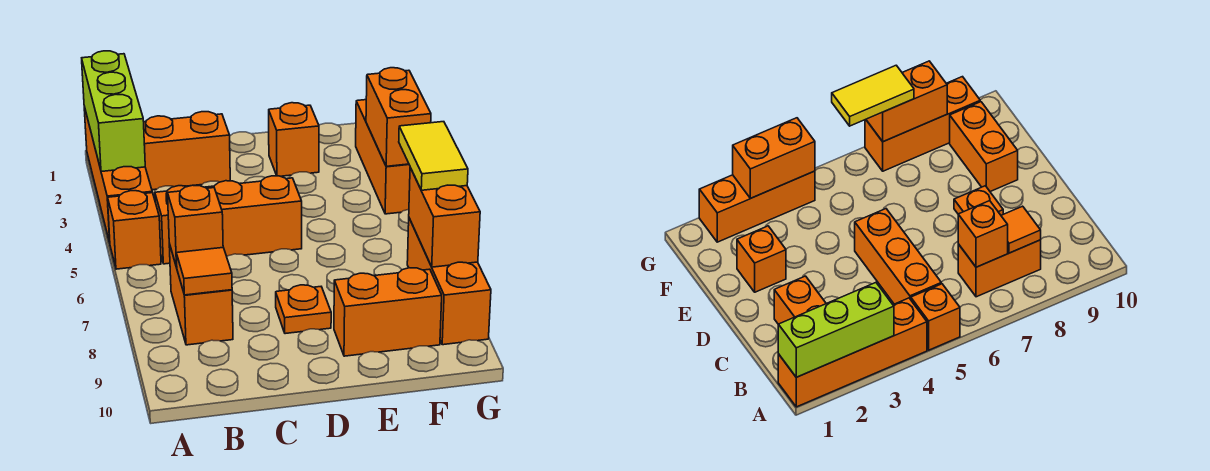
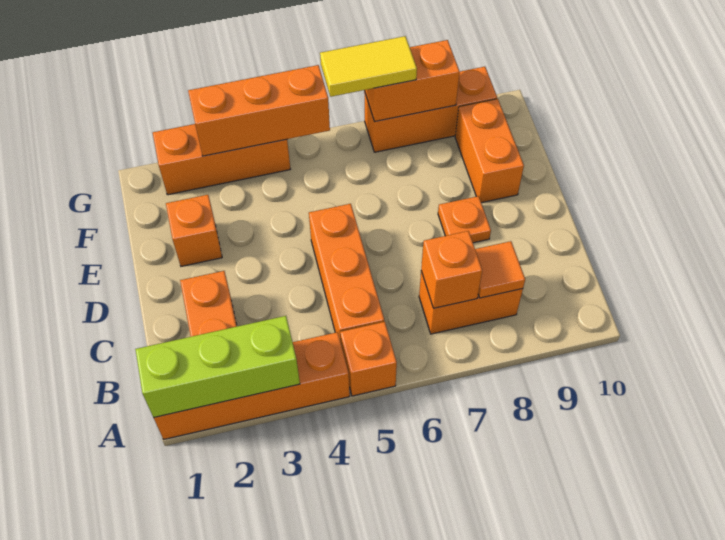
orange brick G3:G4 level 2 -> orange brick G3:G5 level 2

